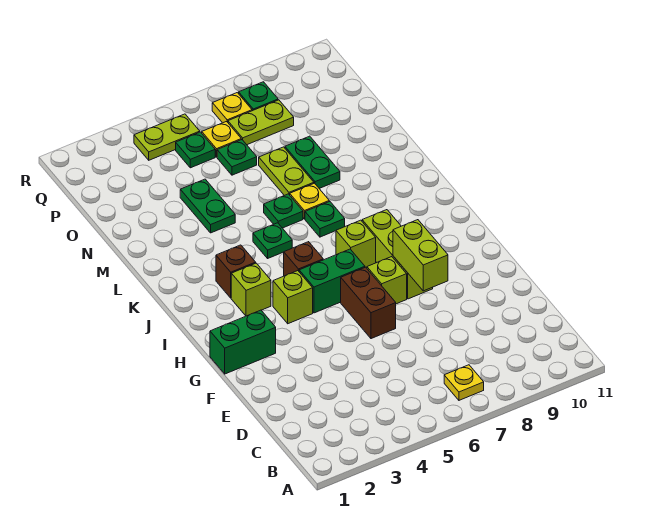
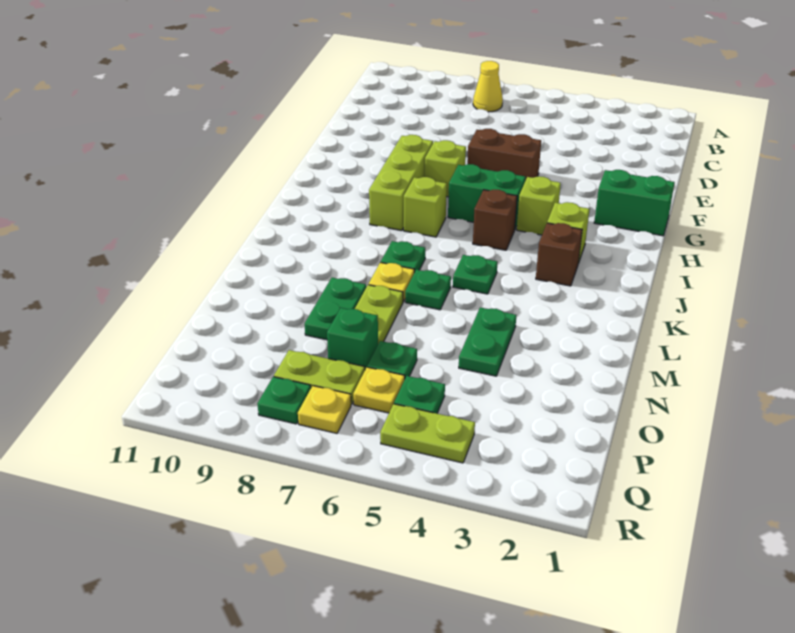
yellow plate B7 level 1 -> yellow cone B7 level 1
brown brick F6:G6 level 1 -> brown brick F5:F6 level 1
lime brick F8:G8 level 2 -> none
none -> green brick O7 level 1

